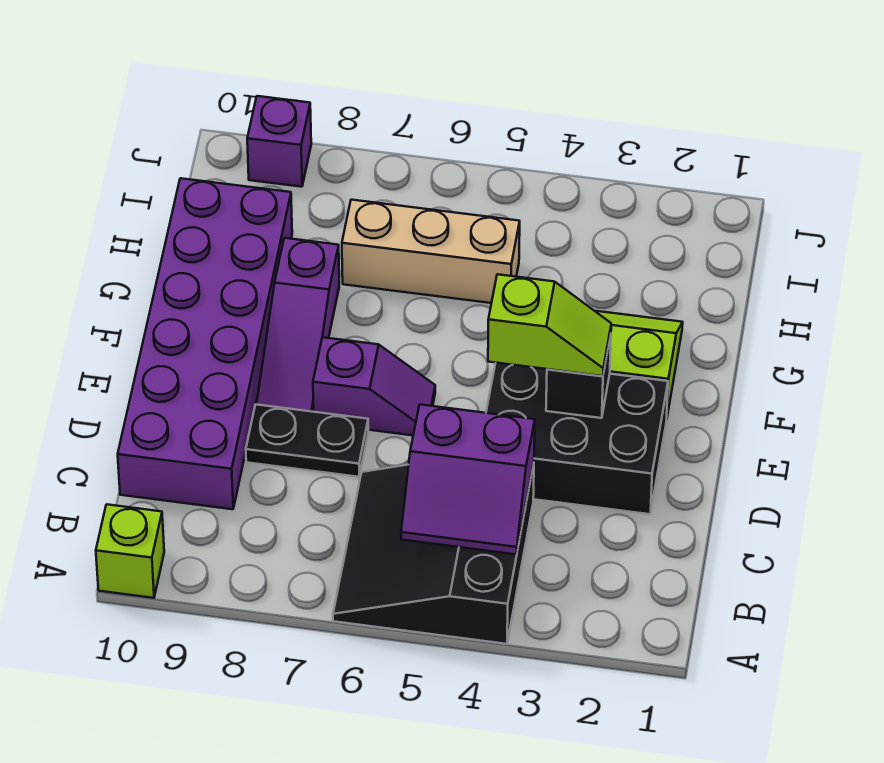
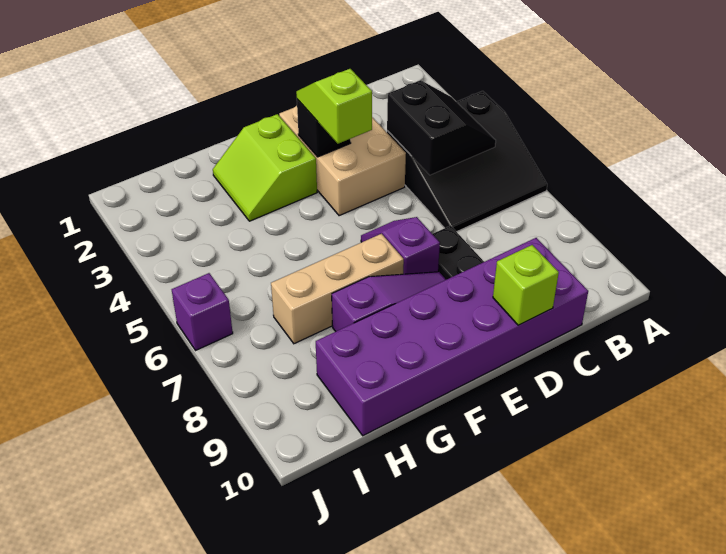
lime brick A10 level 1 -> lime brick D10 level 2
purple slope B4:C5 level 2 top C -> black slope B4:C5 level 2 top C
black brick D2:E4 level 1 -> tan brick D2:E4 level 1
tan brick H5:H7 level 1 -> tan brick F7:H7 level 1
purple brick J9 level 1 -> purple brick J6 level 1

